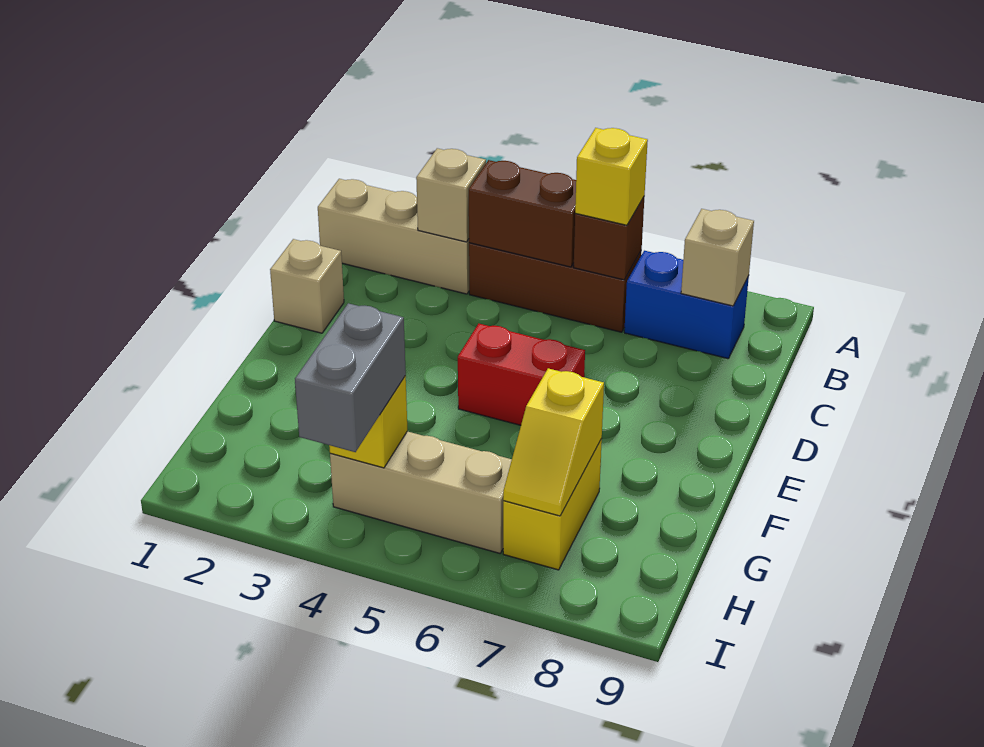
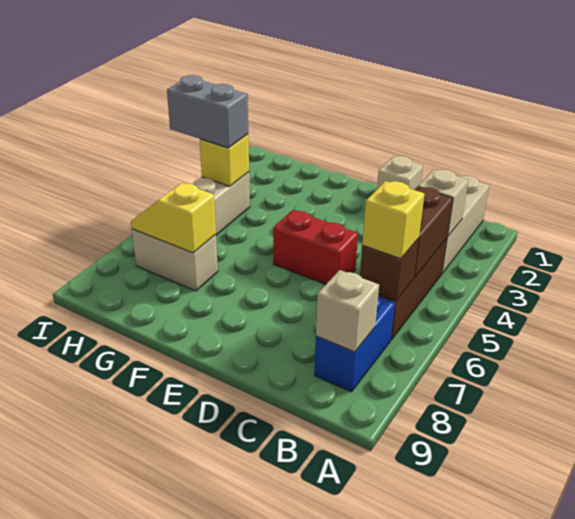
red brick E5:E6 level 1 -> red brick D5:E5 level 1
yellow brick G7:H7 level 1 -> tan brick G7:H7 level 1

